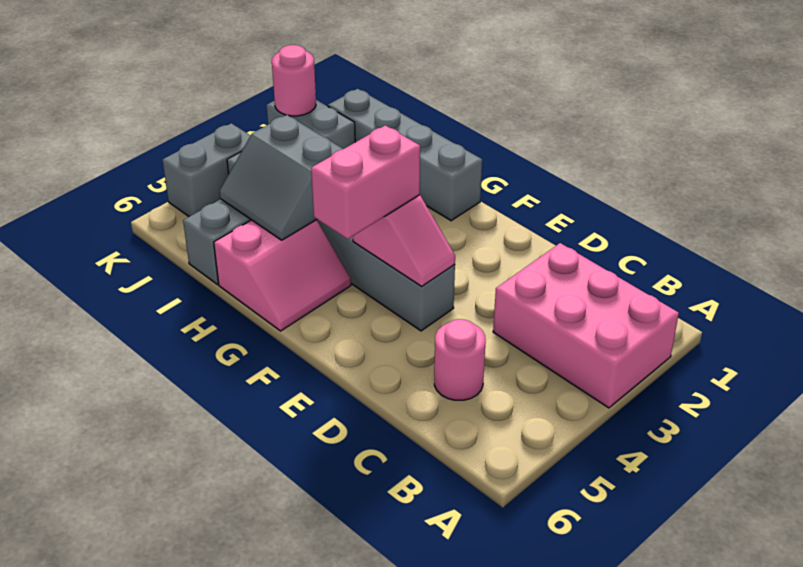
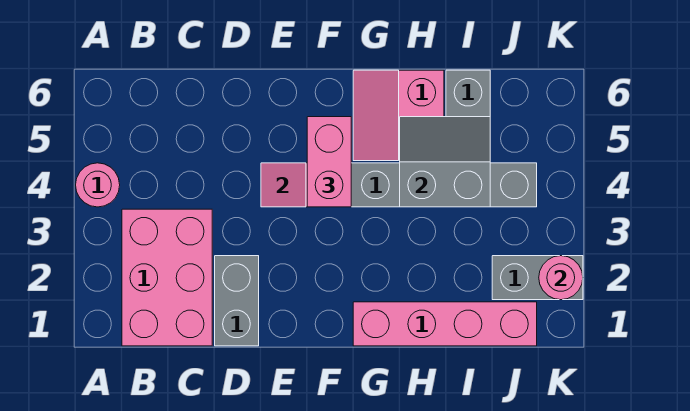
pink brick A2:C3 level 1 -> pink brick B1:C3 level 1
pink round brick C5 level 1 -> pink round brick A4 level 1
grey brick G1:J1 level 1 -> pink brick G1:J1 level 1
grey brick K4:K5 level 1 -> grey brick D1:D2 level 1

